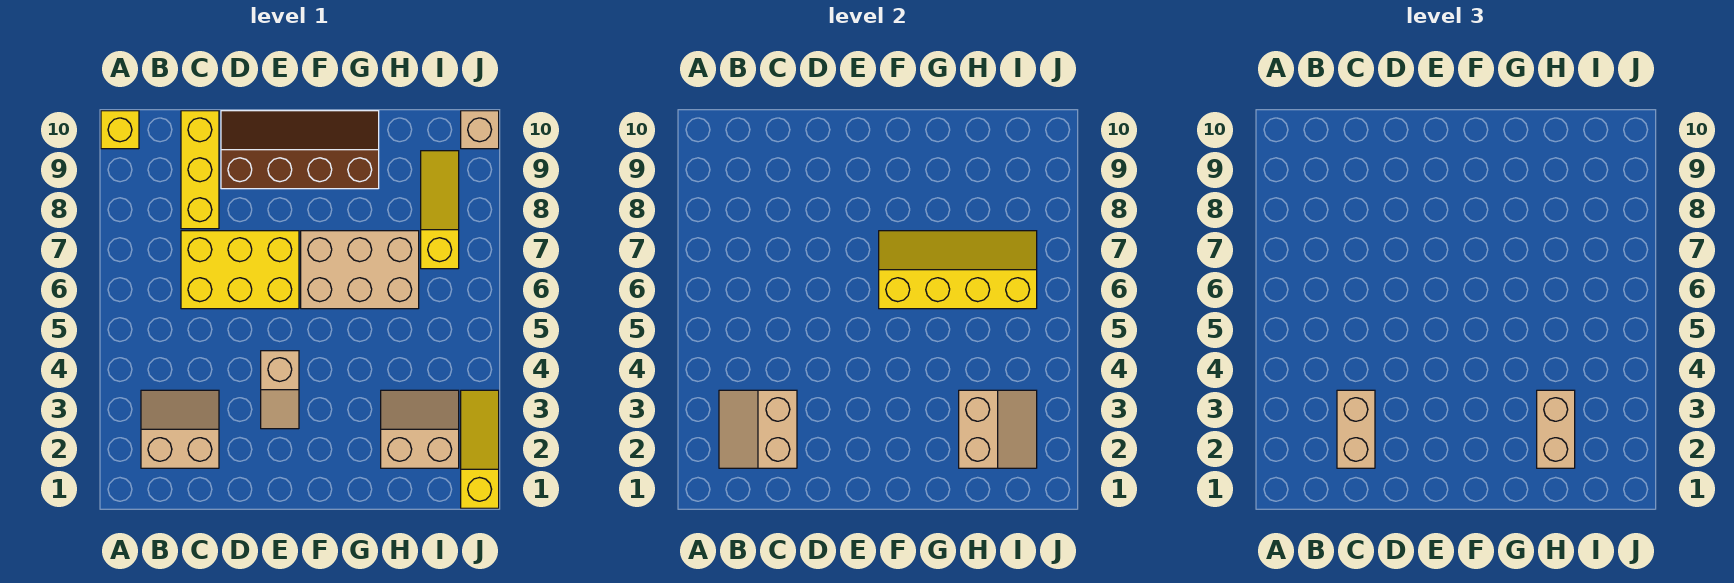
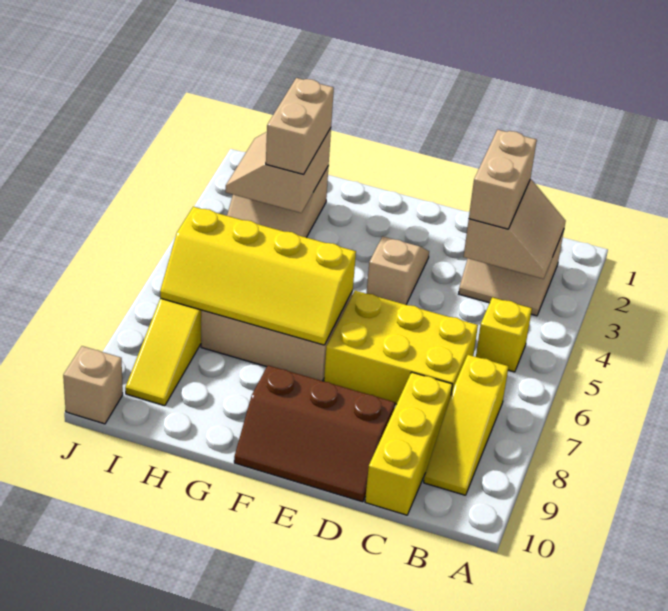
yellow brick A10 level 1 -> yellow brick B5 level 1
brown slope D9:G10 level 1 top 9 -> brown slope D9:F10 level 1 top 9
yellow slope J1:J3 level 1 top 1 -> yellow slope B7:B9 level 1 top 7

